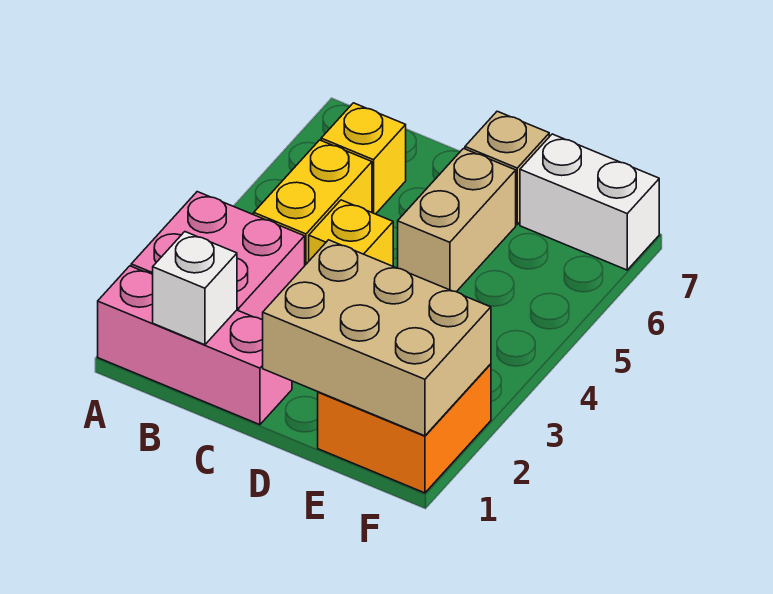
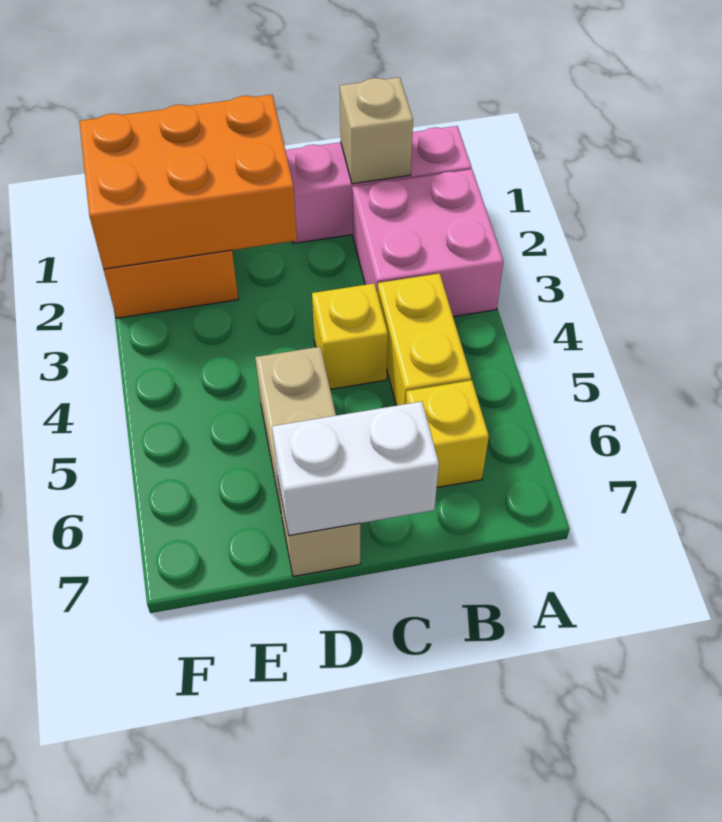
white brick B1 level 2 -> tan brick B1 level 2
tan brick D1:F2 level 2 -> orange brick D1:F2 level 2
white brick E7:F7 level 1 -> white brick C7:D7 level 2

